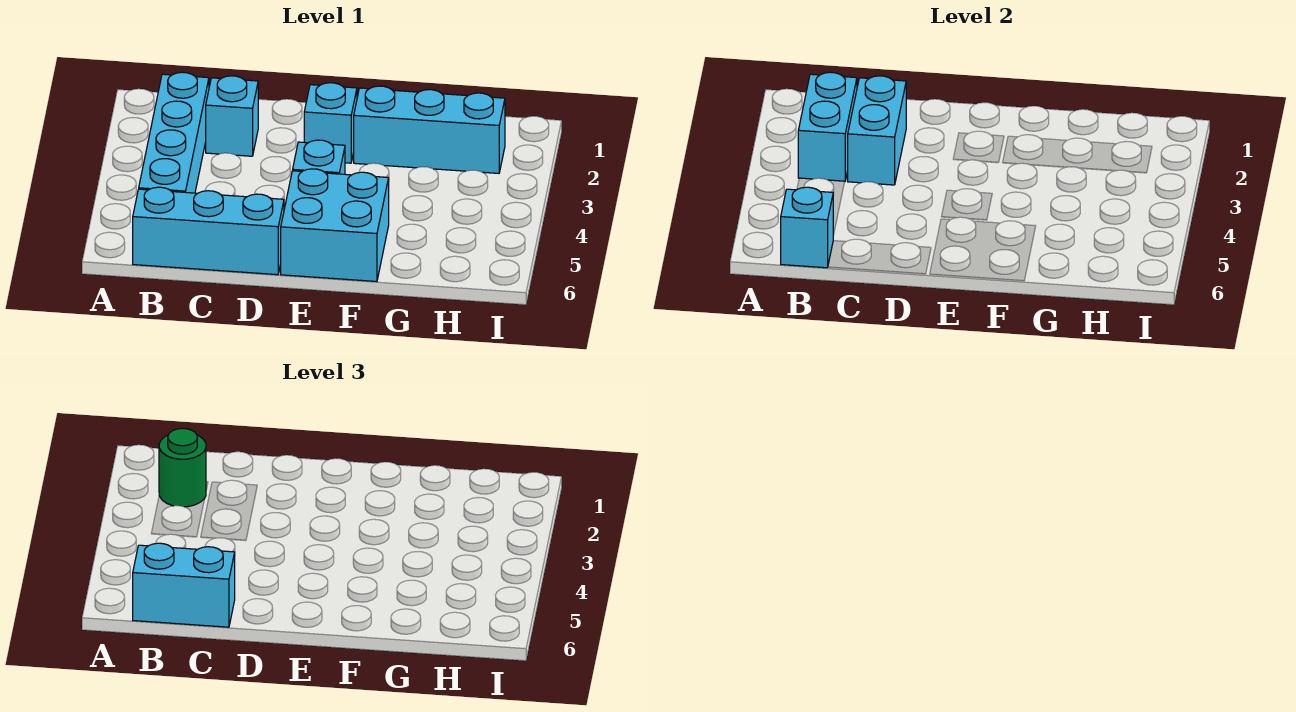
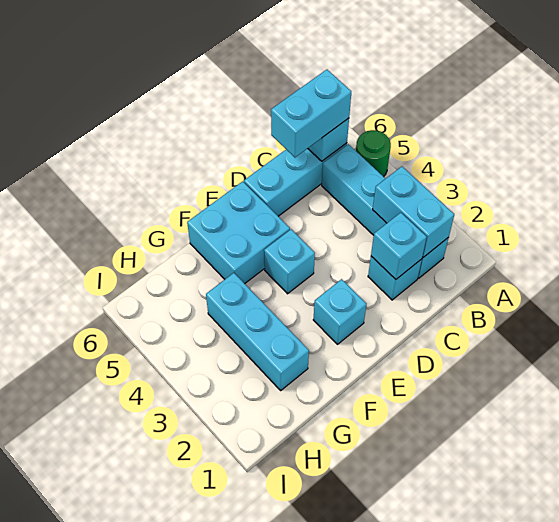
green round brick B2 level 3 -> green round brick A5 level 1
cyan brick C2:C3 level 2 -> cyan brick C2 level 2
cyan brick F2:H2 level 1 -> cyan brick G2:G4 level 1

